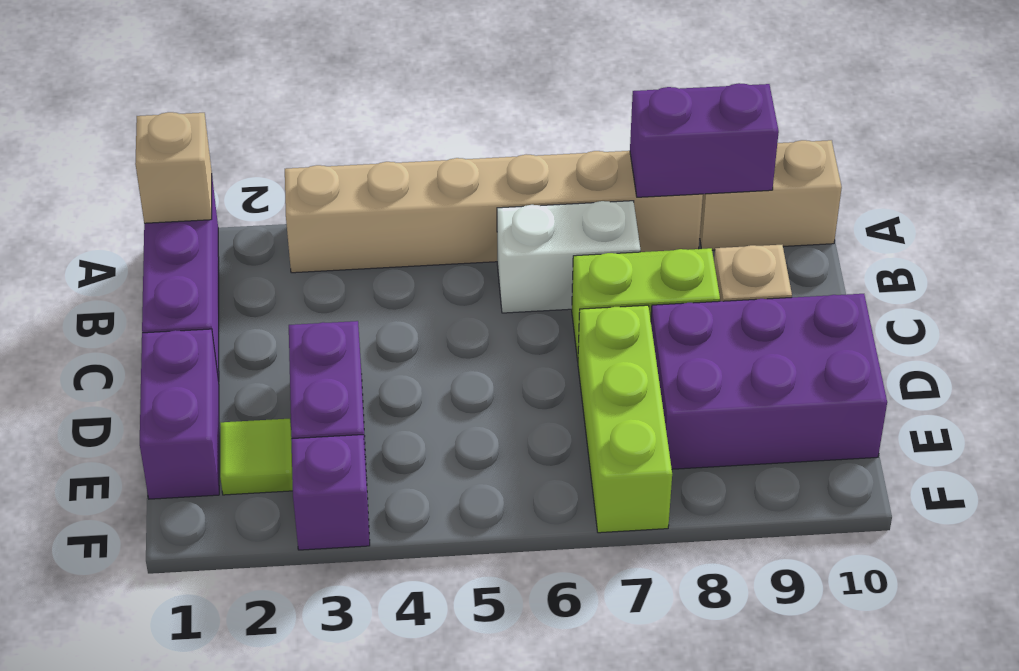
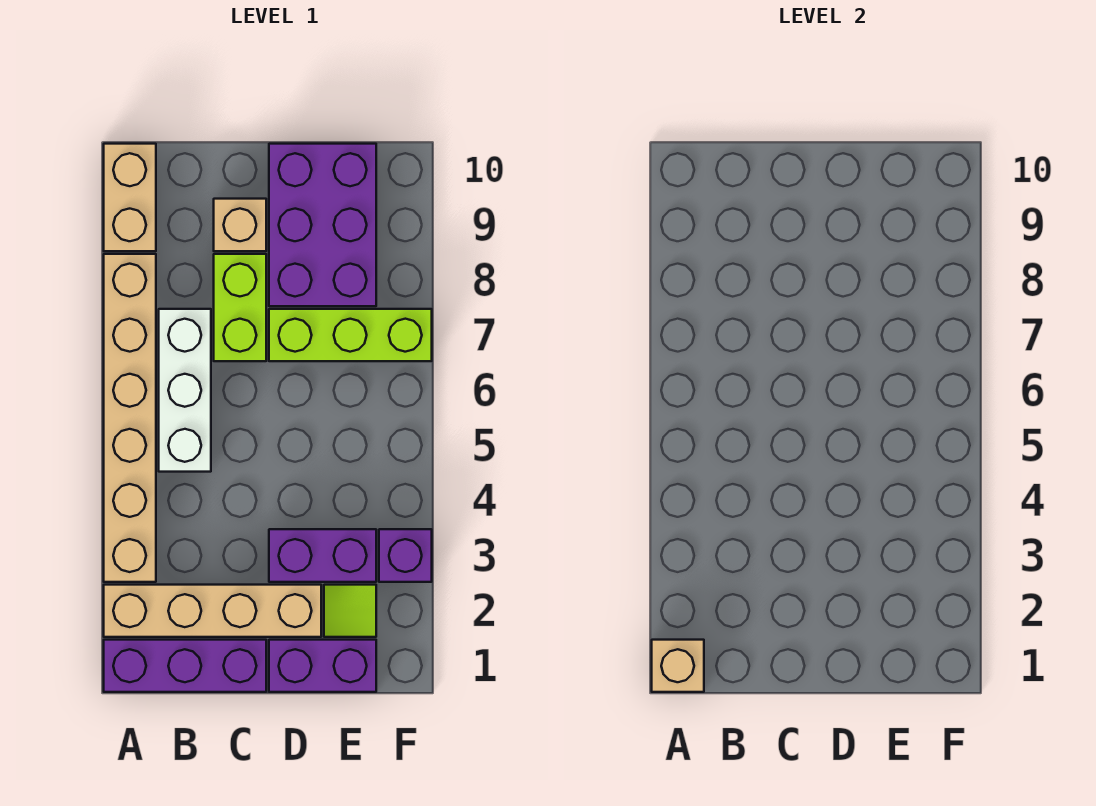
none -> tan brick A2:D2 level 1
purple brick A8:A9 level 2 -> none
white brick B6:B7 level 1 -> white brick B5:B7 level 1

